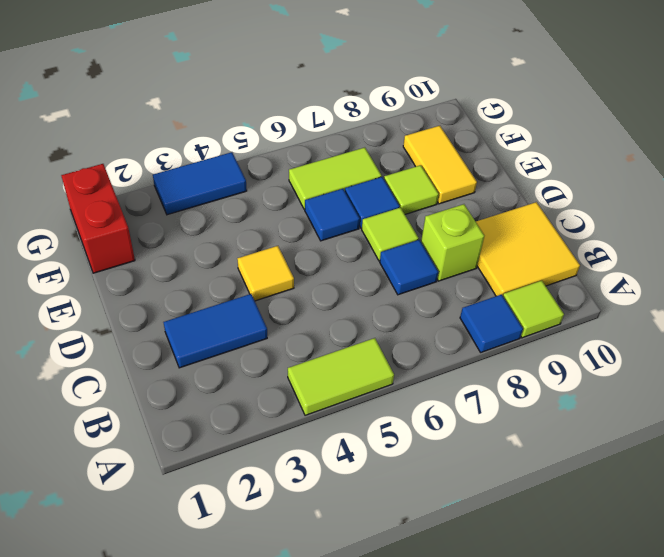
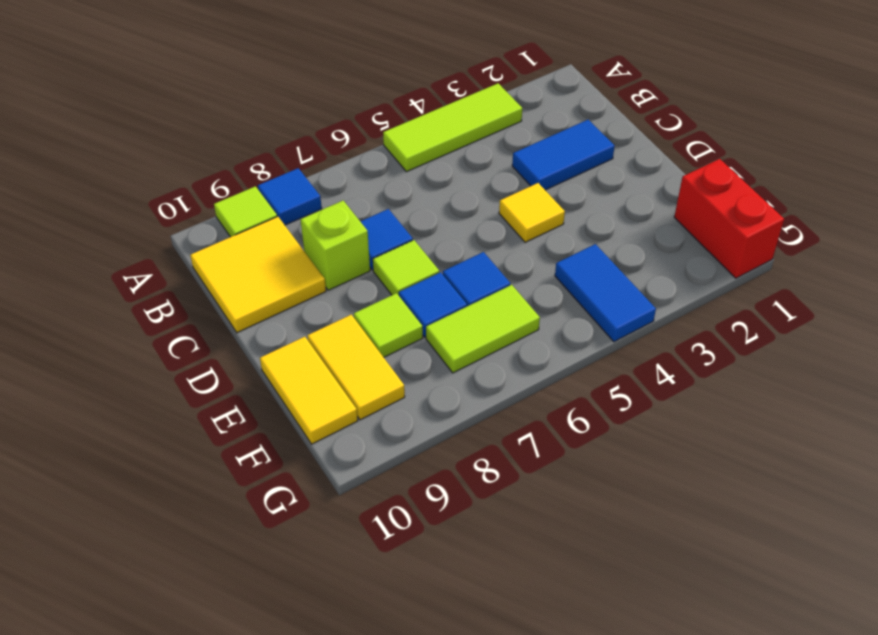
lime tile A4:A5 level 1 -> lime tile A3:A5 level 1
none -> yellow tile E10:F10 level 1
blue tile G3:G4 level 1 -> blue tile F4:G4 level 1

